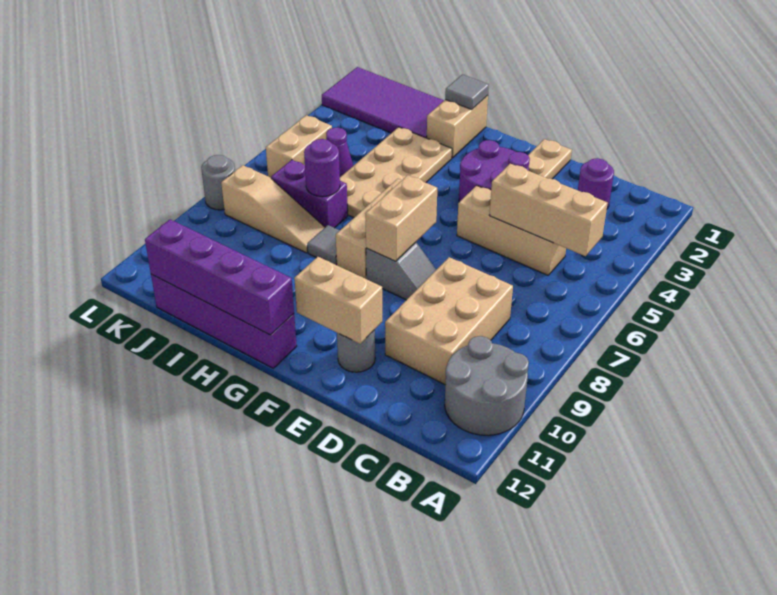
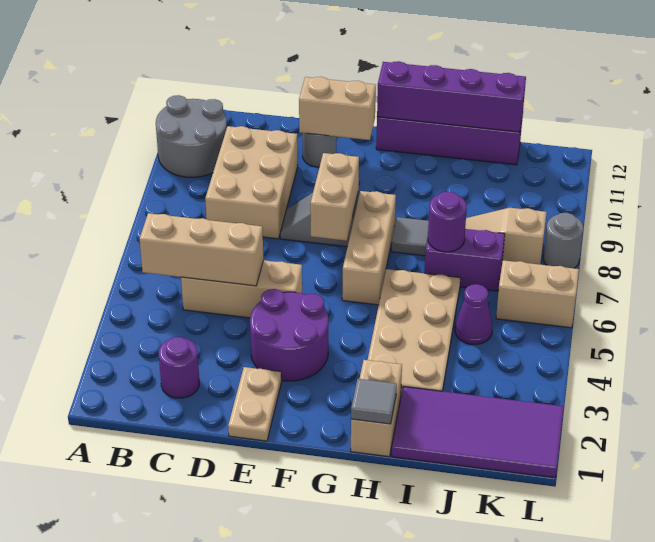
tan brick K5:K6 level 1 -> tan brick K6:L6 level 1

